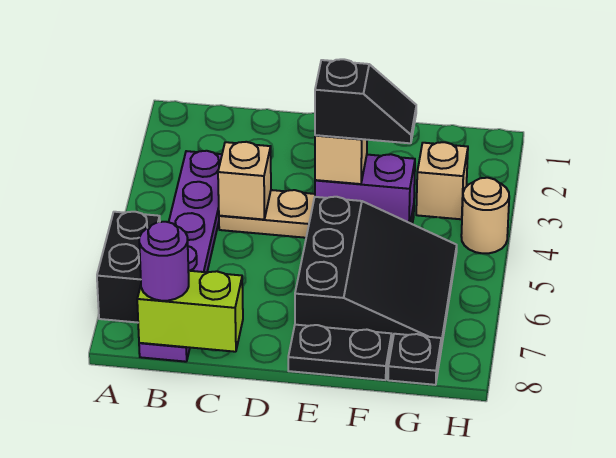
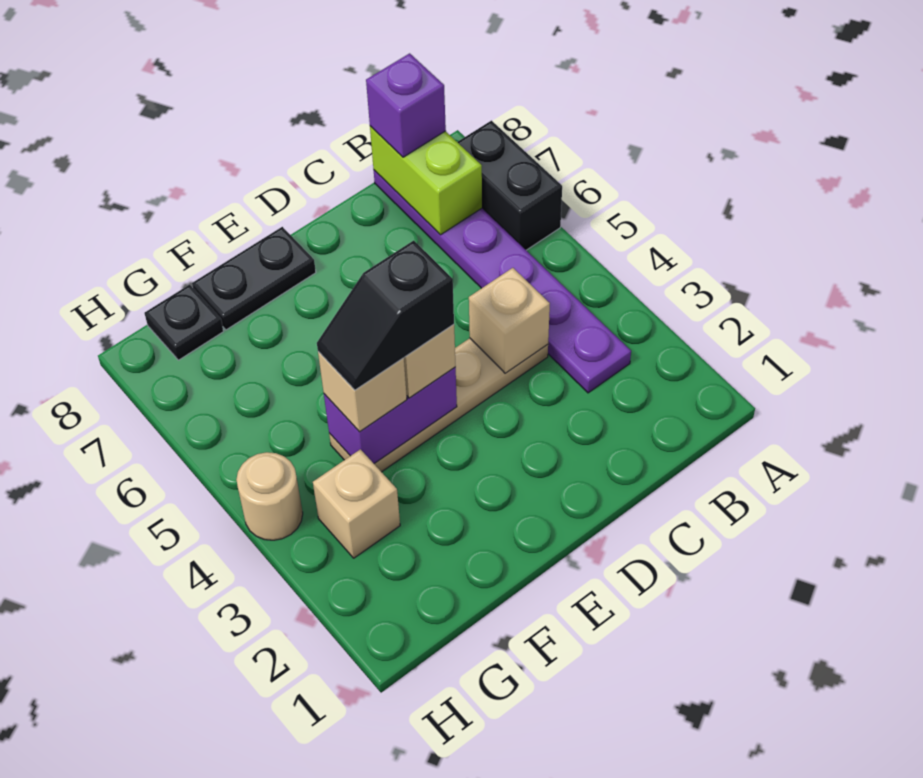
lime brick B8:C8 level 2 -> lime brick B7:B8 level 2
purple round brick B8 level 3 -> purple brick B8 level 3
black slope E5:G7 level 1 top E -> none
none -> tan brick F4 level 3

